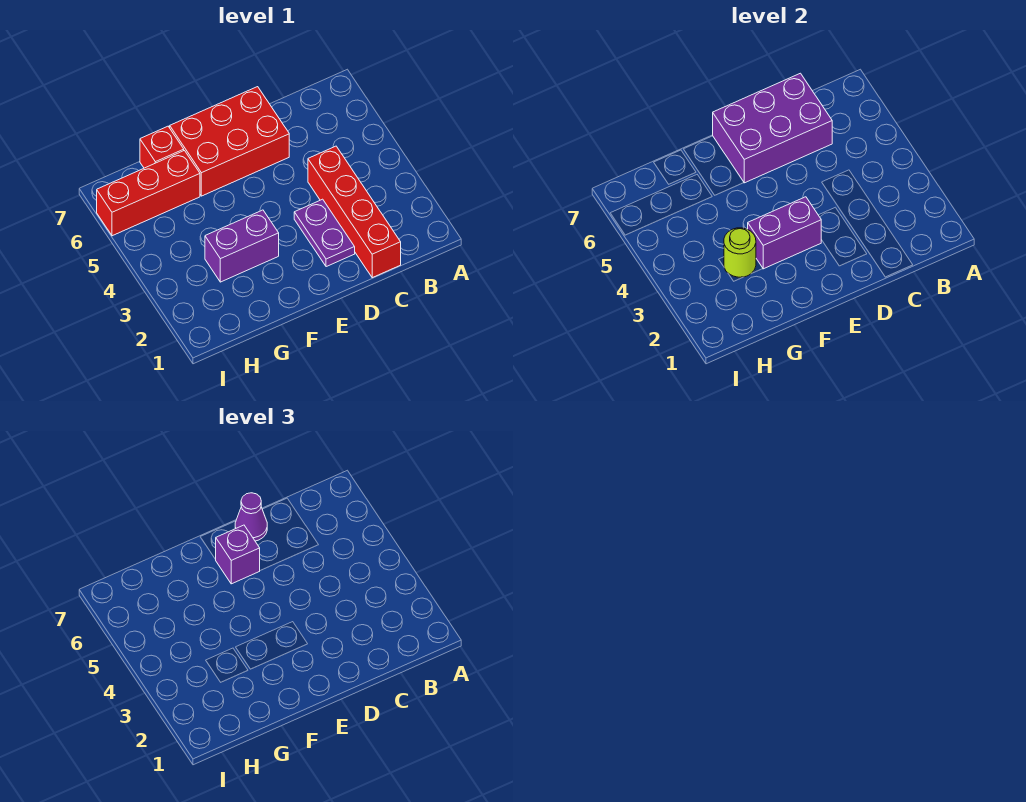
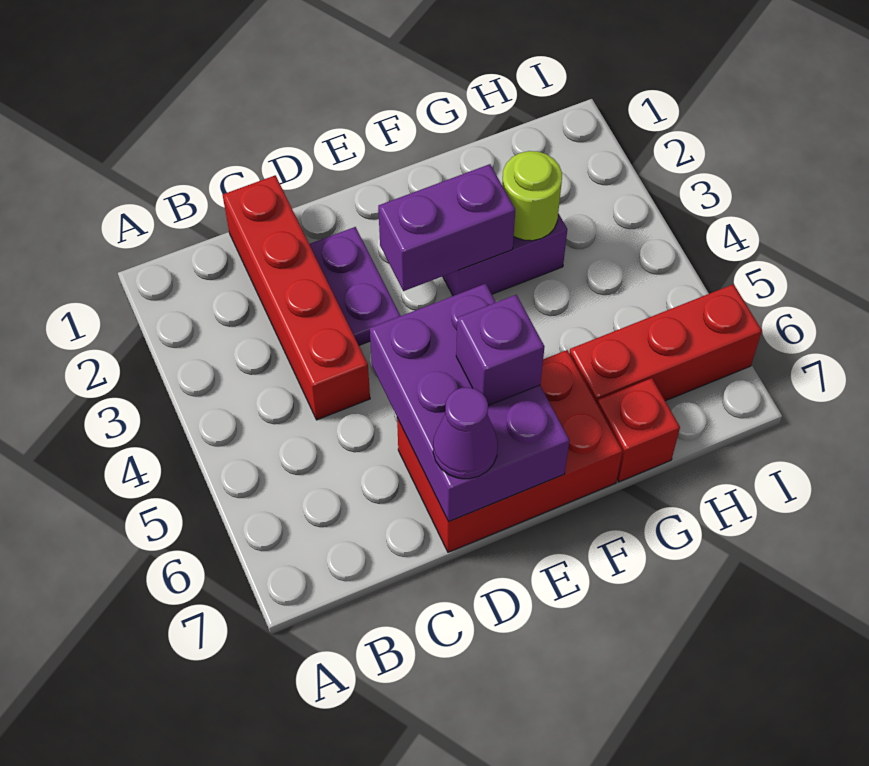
purple brick C6:E7 level 2 -> purple brick D5:E7 level 2

